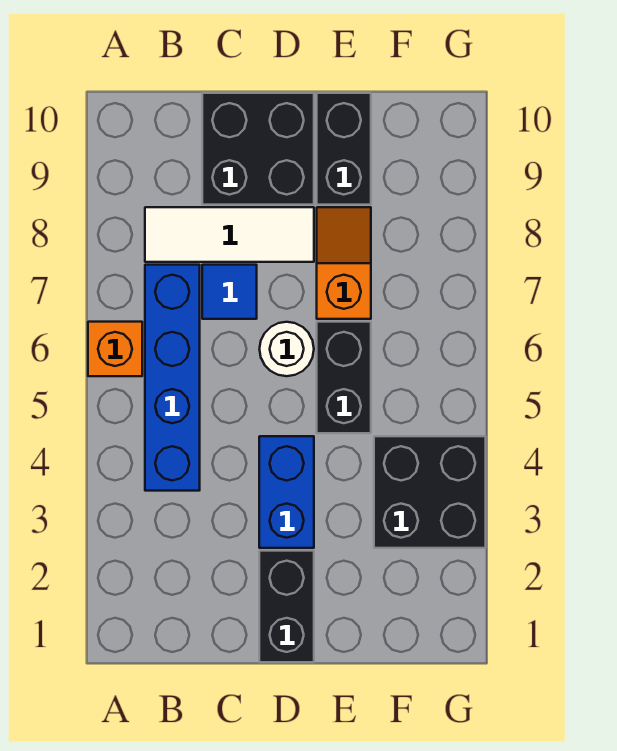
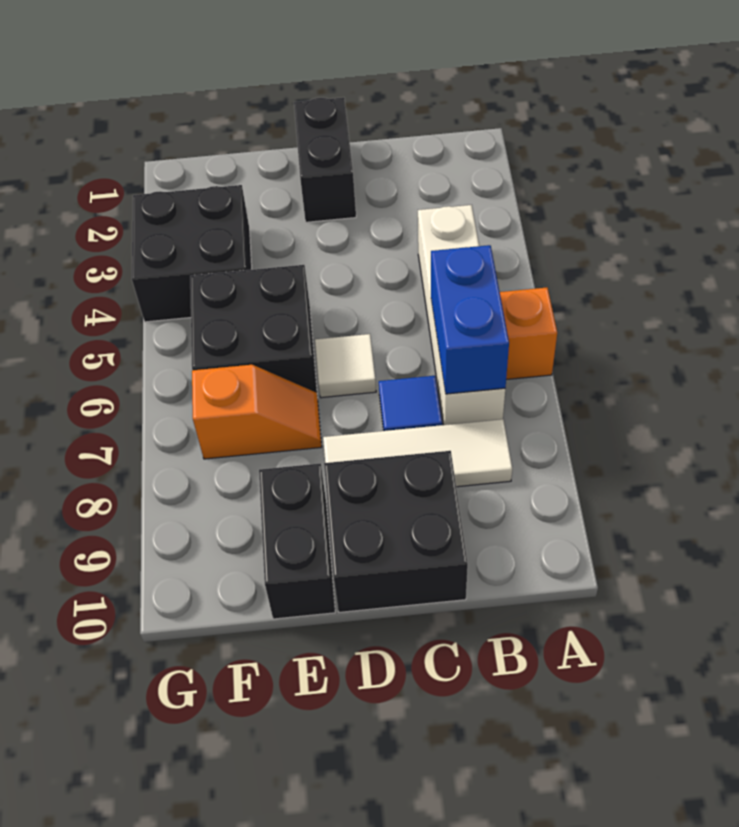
blue brick B4:B7 level 1 -> white brick B4:B7 level 1
blue brick D3:D4 level 1 -> blue brick B6:B7 level 2
white round brick D6 level 1 -> white tile D6 level 1
black brick E5:E6 level 1 -> black brick E5:F6 level 1
orange slope E7:E8 level 1 top 7 -> orange slope E7:F7 level 1 top F

